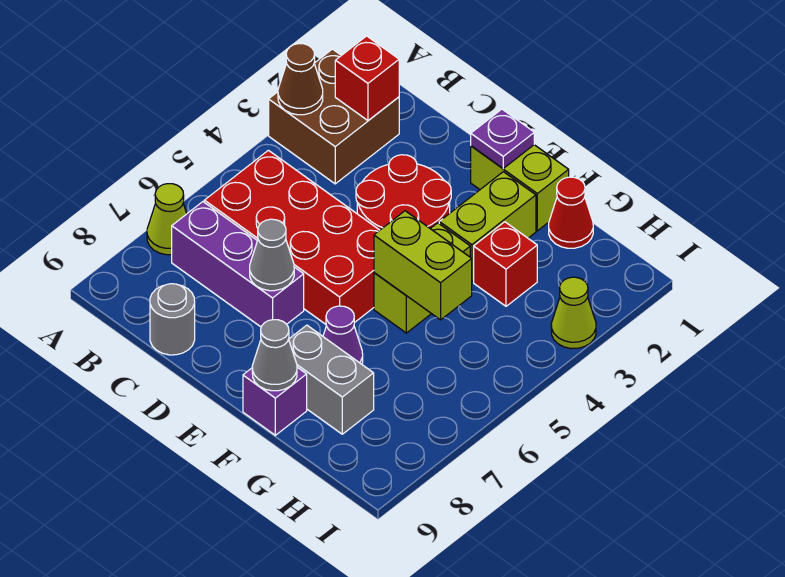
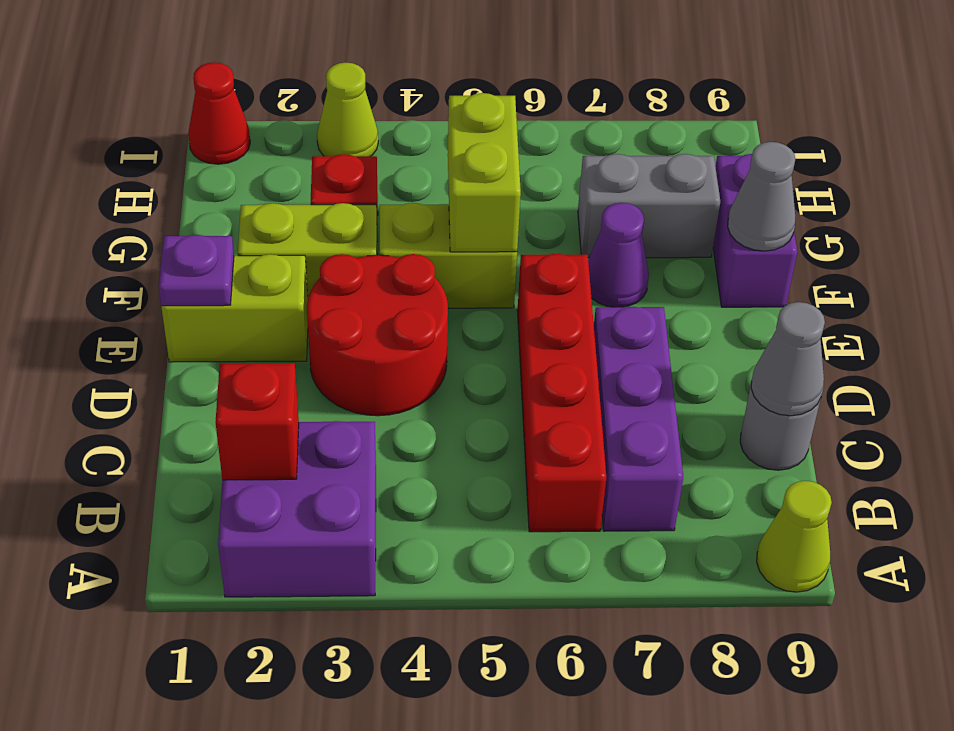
brown brick A2:B3 level 1 -> purple brick A2:B3 level 1
brown cone A3 level 2 -> none
lime cone A7 level 1 -> lime cone A9 level 1
red brick B5:E6 level 1 -> red brick B6:E6 level 1
grey cone D7 level 2 -> grey cone C9 level 2
lime brick E1:F1 level 1 -> lime brick E1:E2 level 1
grey brick F8:G8 level 1 -> grey brick G7:G8 level 1
purple brick F9 level 1 -> purple brick F9:G9 level 1
red cone G1 level 1 -> red cone I1 level 1

